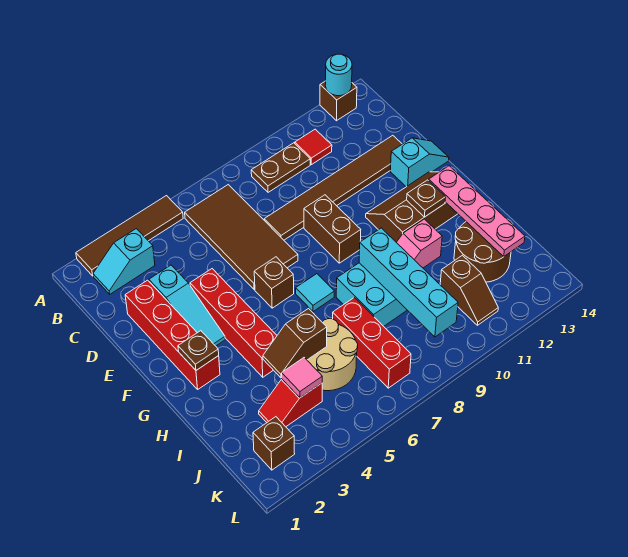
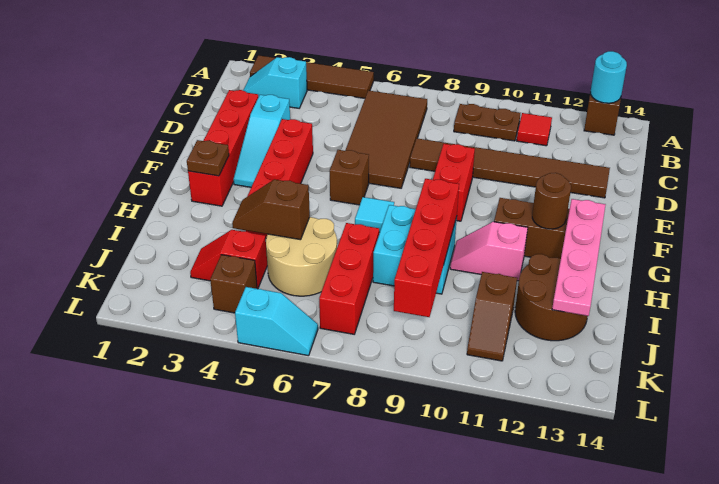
brown brick E9:F9 level 1 -> red brick E9:F9 level 1
cyan slope E13:E14 level 1 top 13 -> cyan slope L5:L6 level 1 top 5
brown plate G12 level 2 -> brown round brick G12 level 2
cyan brick H9:K9 level 2 -> red brick H9:K9 level 2
pink tile J4 level 2 -> none
brown brick K2 level 1 -> brown brick K4 level 1

